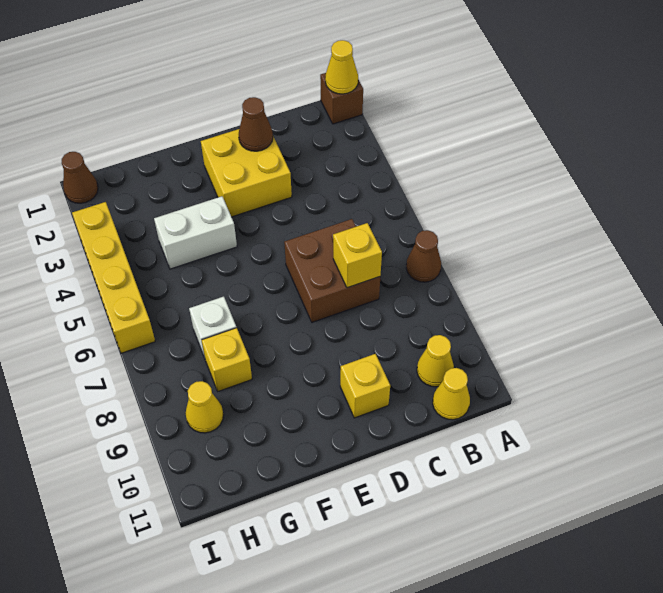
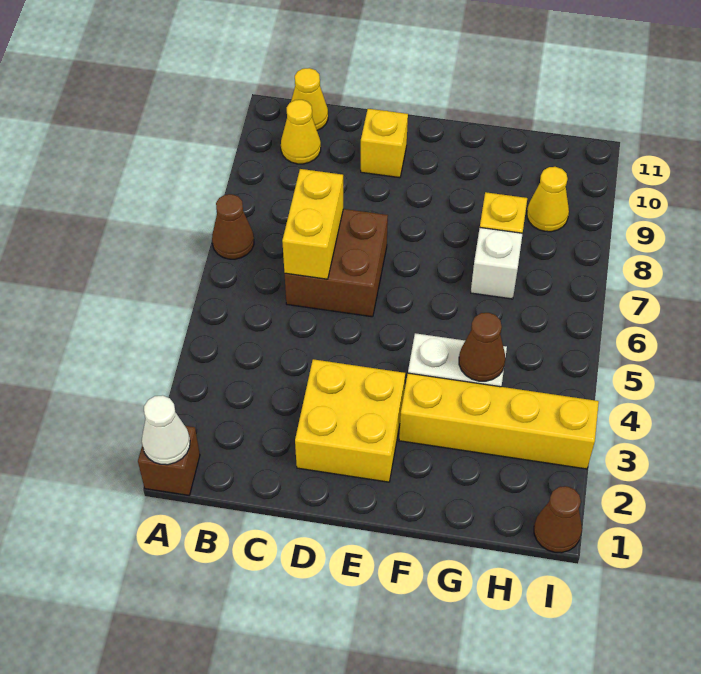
yellow cone A1 level 2 -> white cone A1 level 2
yellow brick C7 level 2 -> yellow brick C6:C7 level 2
brown cone D2 level 2 -> brown cone G4 level 2
yellow brick I3:I6 level 1 -> yellow brick F3:I3 level 1

